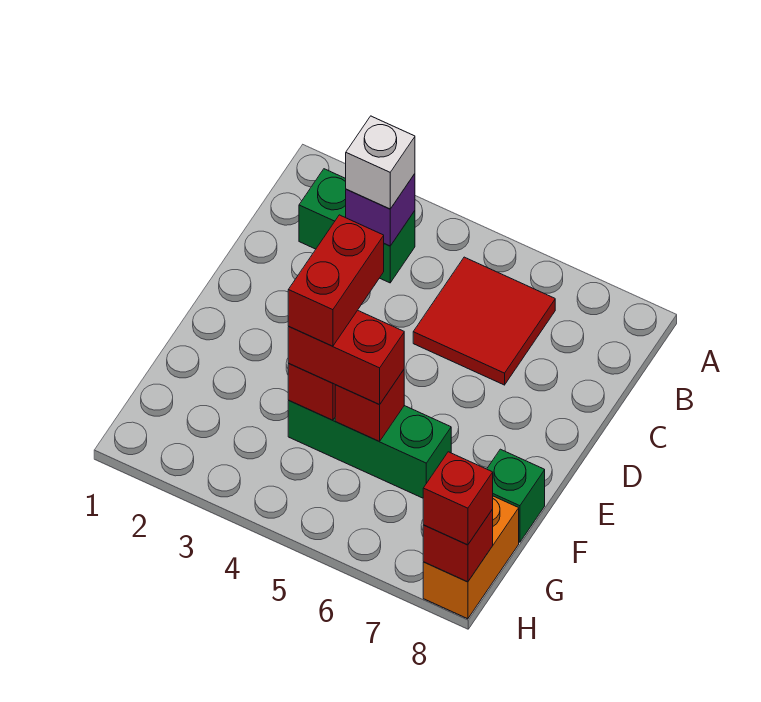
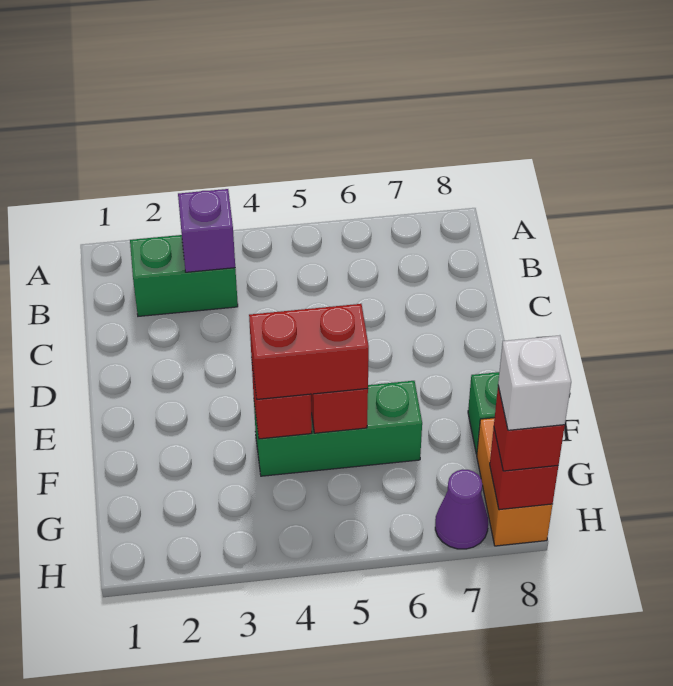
white brick B3 level 3 -> white brick H8 level 4
red tile B5:C6 level 1 -> none
red brick E4:F4 level 4 -> none
none -> purple cone H7 level 1

